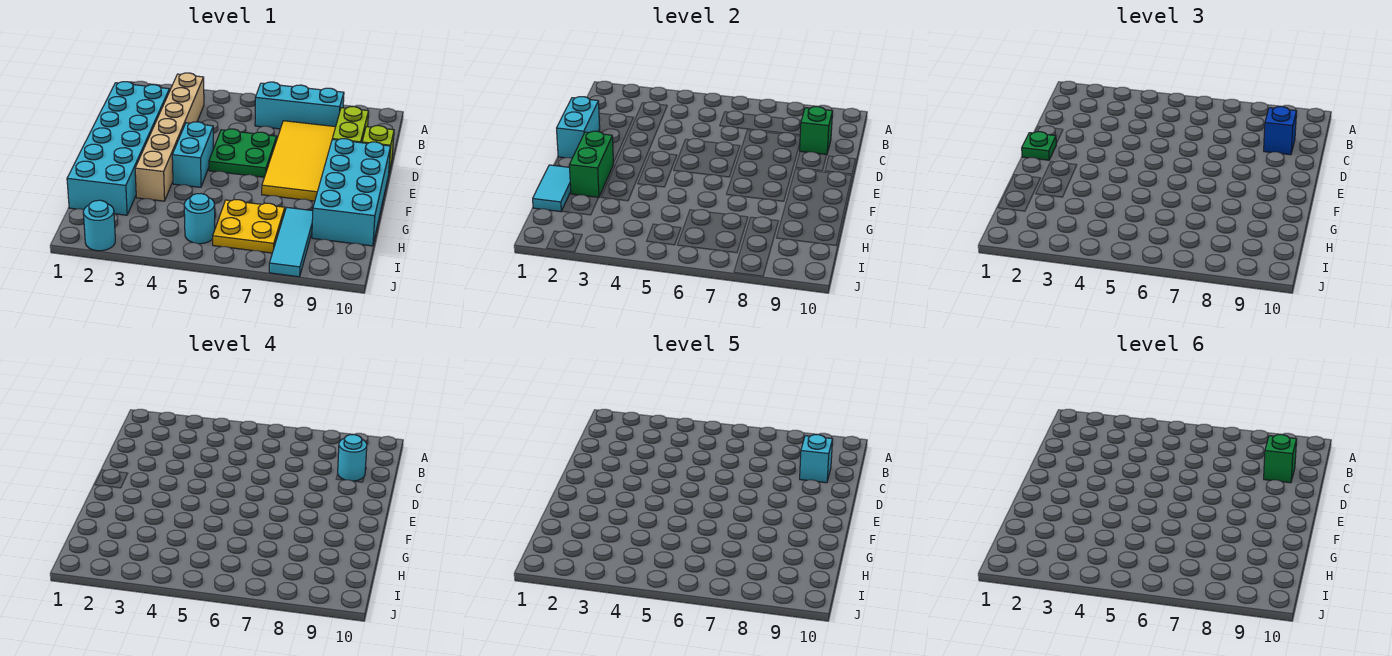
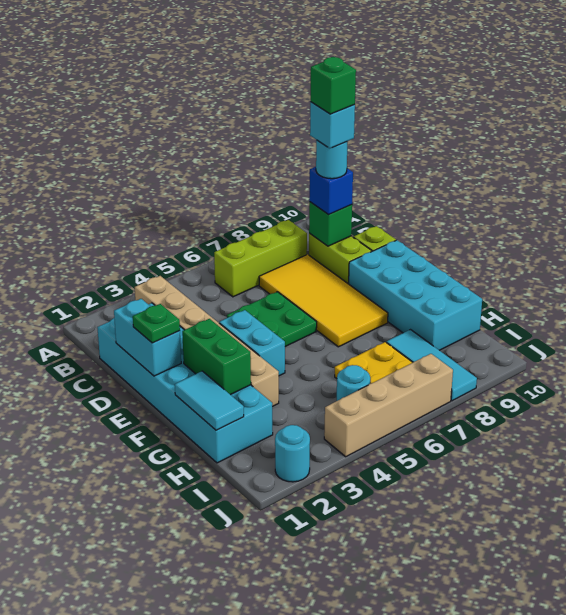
cyan brick B6:B8 level 1 -> lime brick B6:B8 level 1
none -> tan brick J4:J7 level 1

